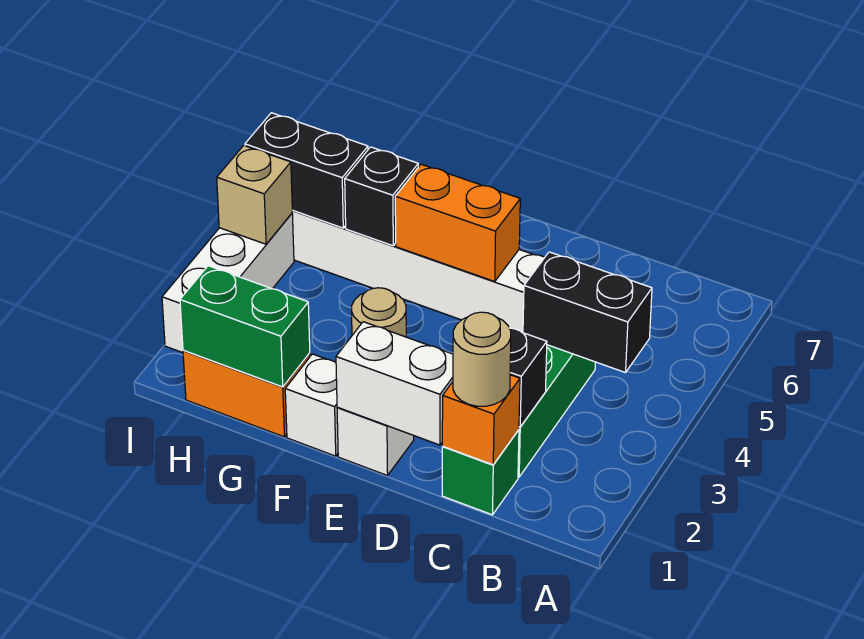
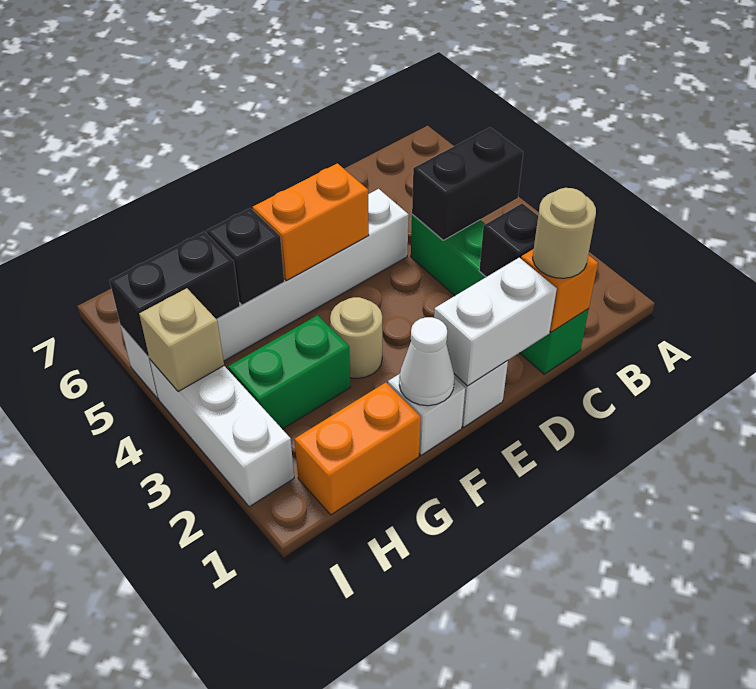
none -> white cone F1 level 2
green brick G1:H1 level 2 -> green brick G3:H3 level 1

